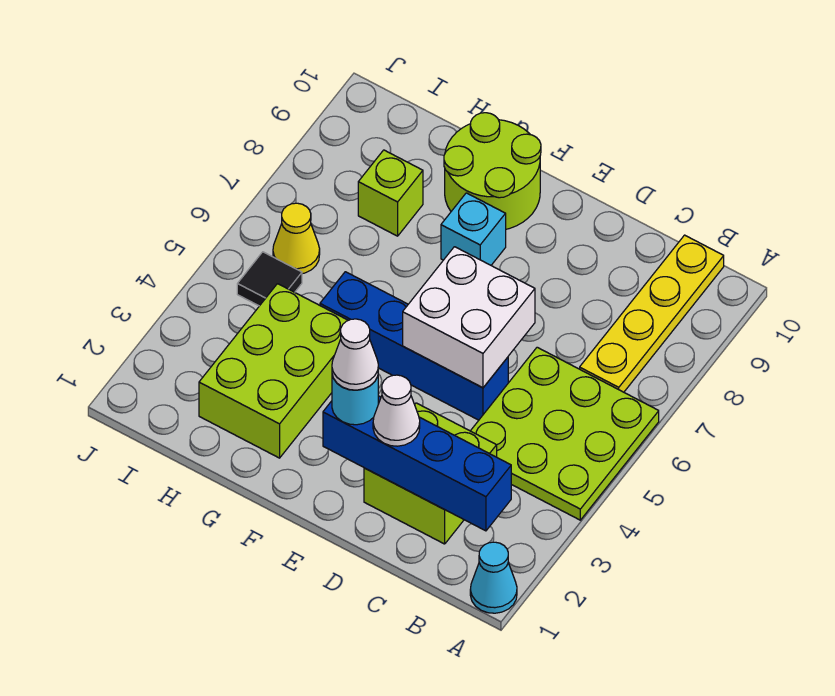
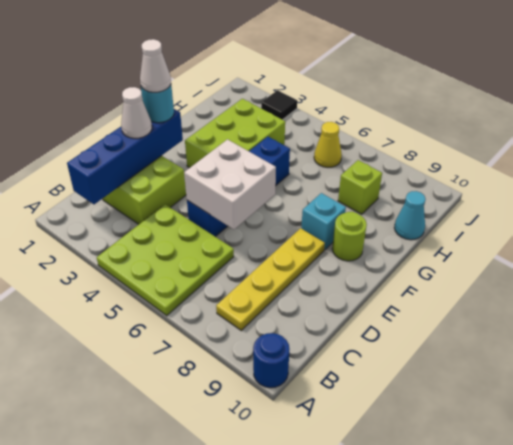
cyan cone A1 level 1 -> cyan cone H10 level 1
none -> blue round brick A10 level 1
yellow plate B7:B10 level 1 -> yellow plate B8:E8 level 1
lime round brick F9:G10 level 1 -> lime round brick F9 level 1
lime brick G2:H4 level 1 -> lime brick F3:H4 level 1
black tile I5 level 1 -> black tile J3 level 1

